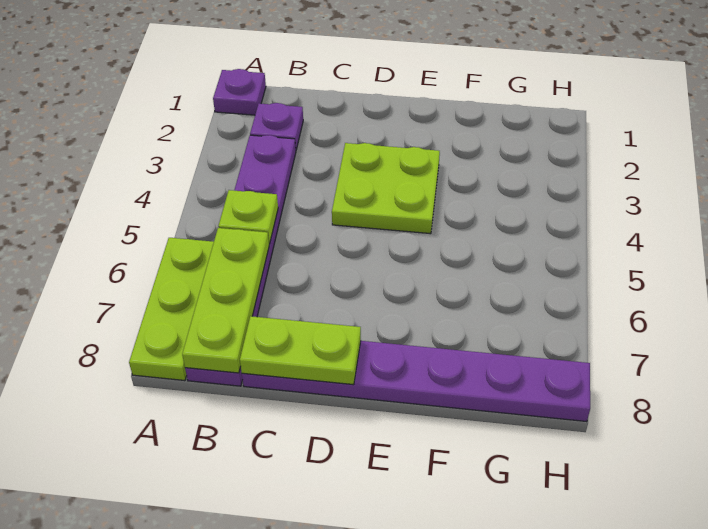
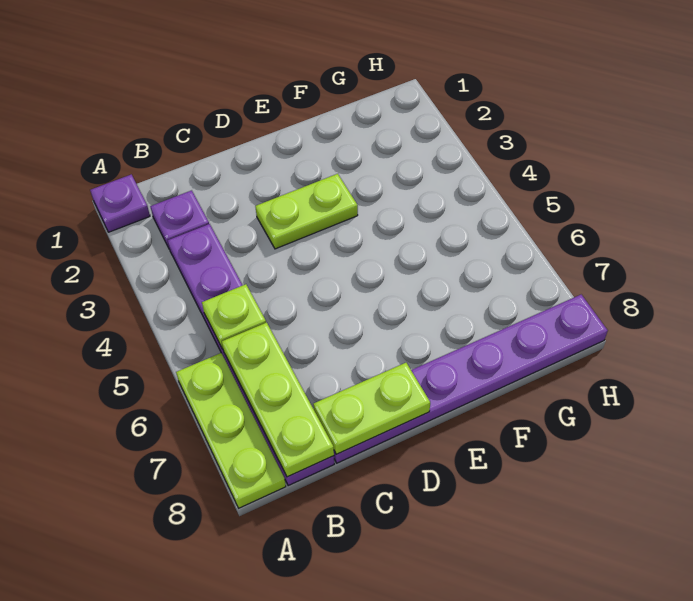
lime plate D3:E4 level 1 -> lime plate D3:E3 level 1

